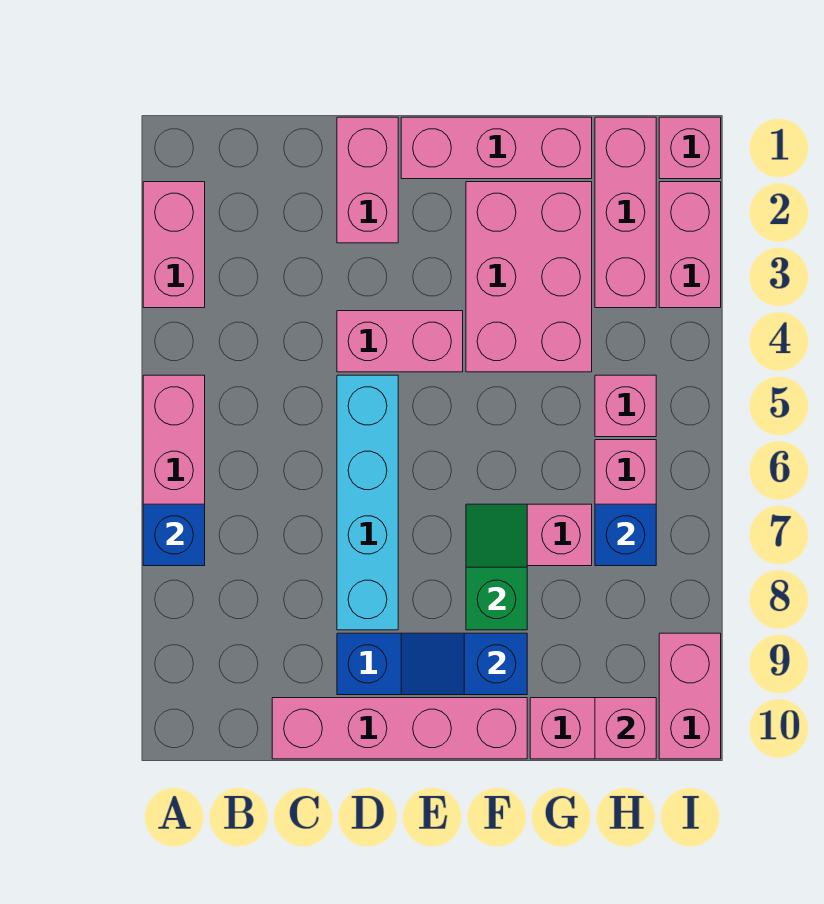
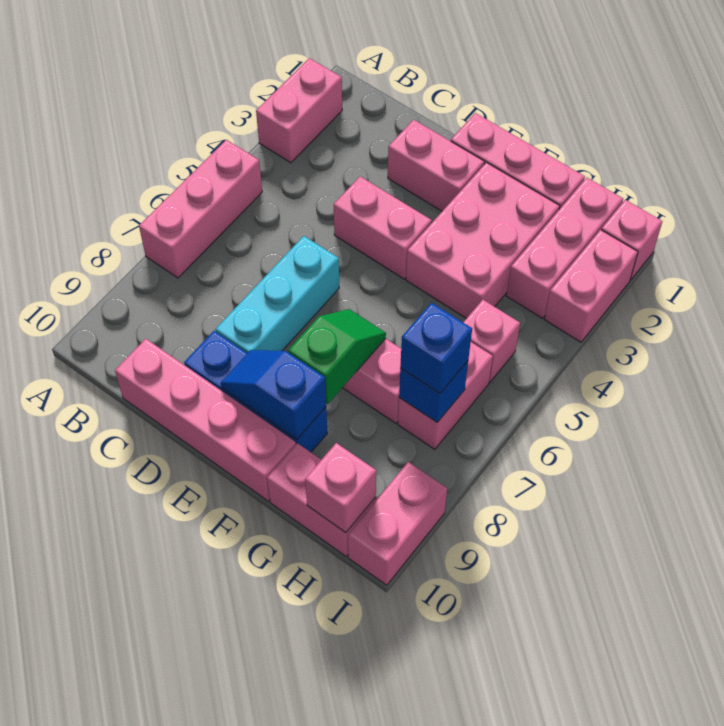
blue brick A7 level 2 -> blue brick H7 level 3
pink brick D1:D2 level 1 -> pink brick D2:E2 level 1
cyan brick D5:D8 level 1 -> cyan brick D6:D8 level 1

